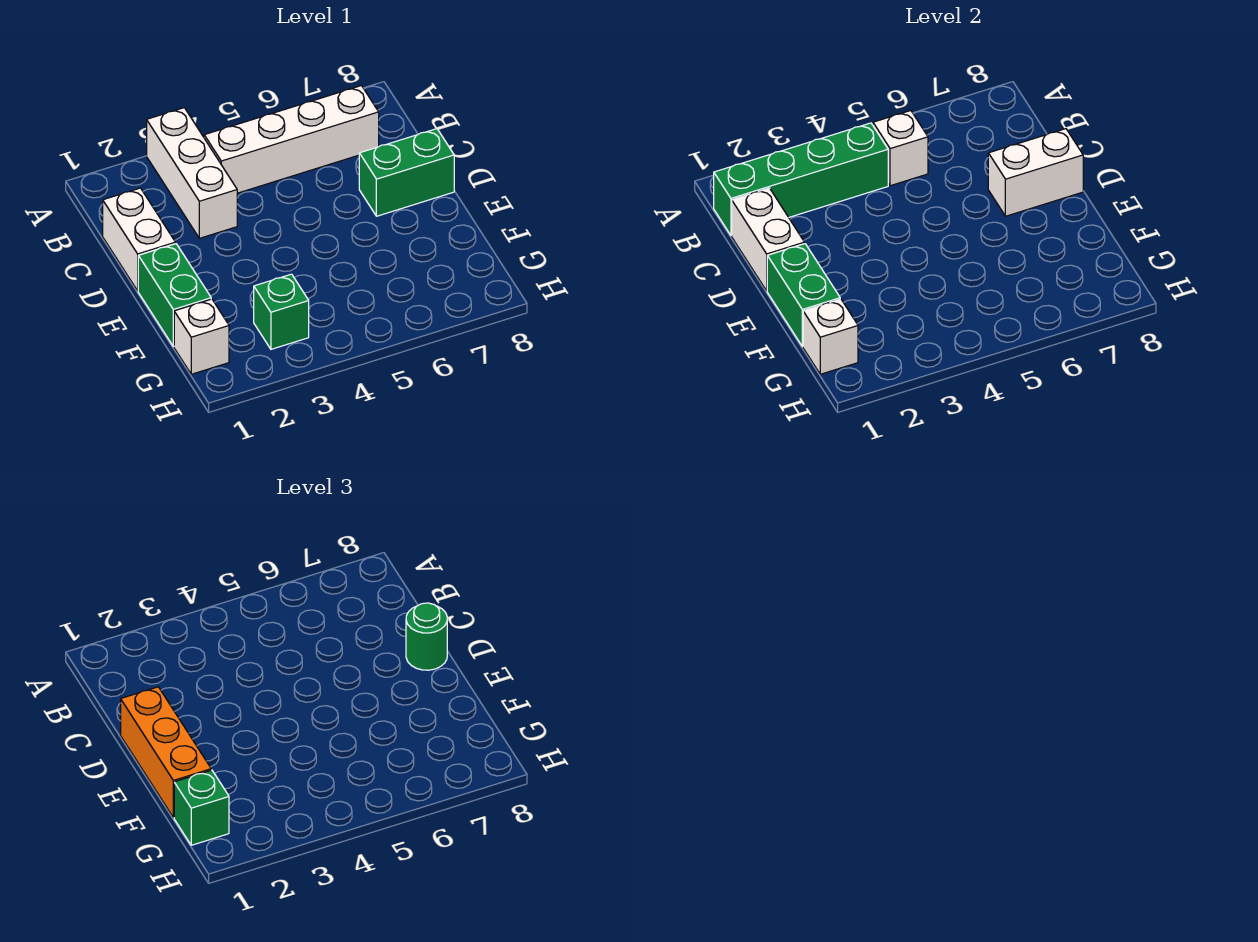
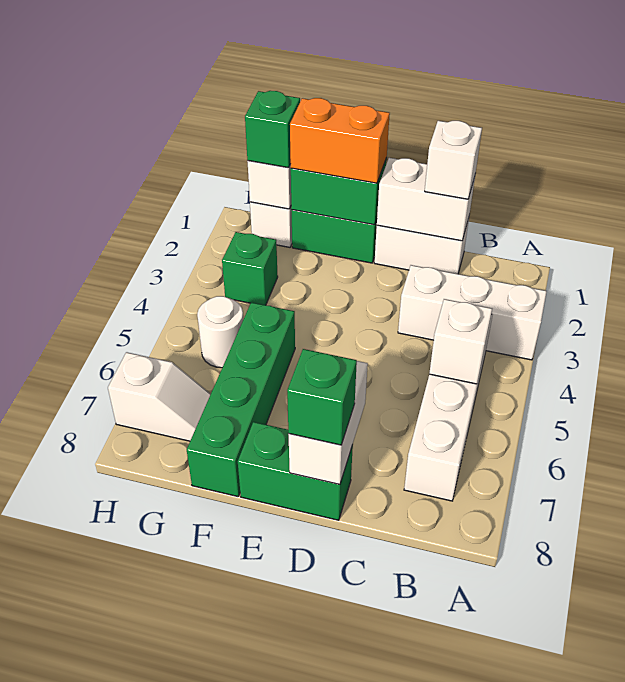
green brick B1:B4 level 2 -> green brick F5:F8 level 1
none -> white brick C1 level 3
orange brick D1:F1 level 3 -> orange brick E1:F1 level 3
green brick D7:D8 level 1 -> green brick D8:E8 level 1
green round brick D8 level 3 -> green brick D8 level 3
none -> white round brick G5 level 1
none -> white slope G7:H7 level 1 top H

